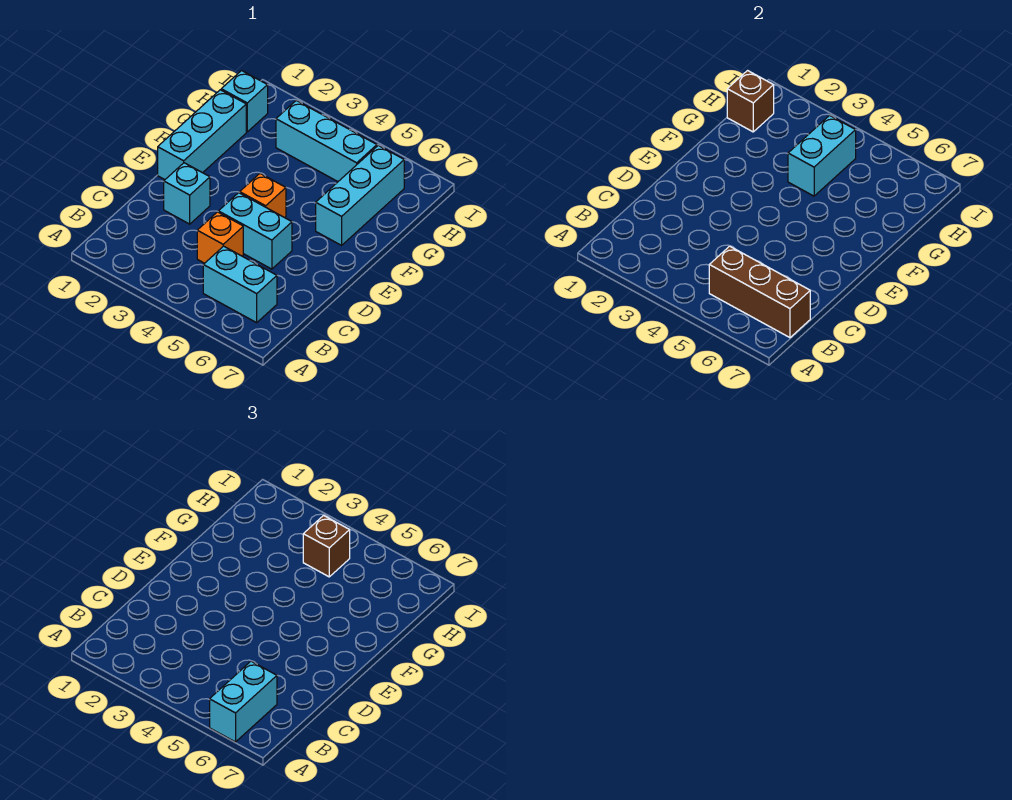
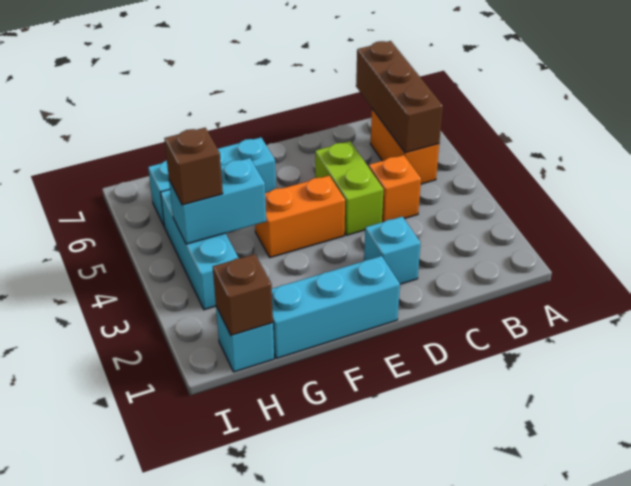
cyan brick A6:B6 level 3 -> none
cyan brick B5:B6 level 1 -> orange brick B5:B6 level 1
cyan brick D4:D5 level 1 -> lime brick D4:D5 level 1
orange brick E4 level 1 -> orange brick E4:F4 level 1

